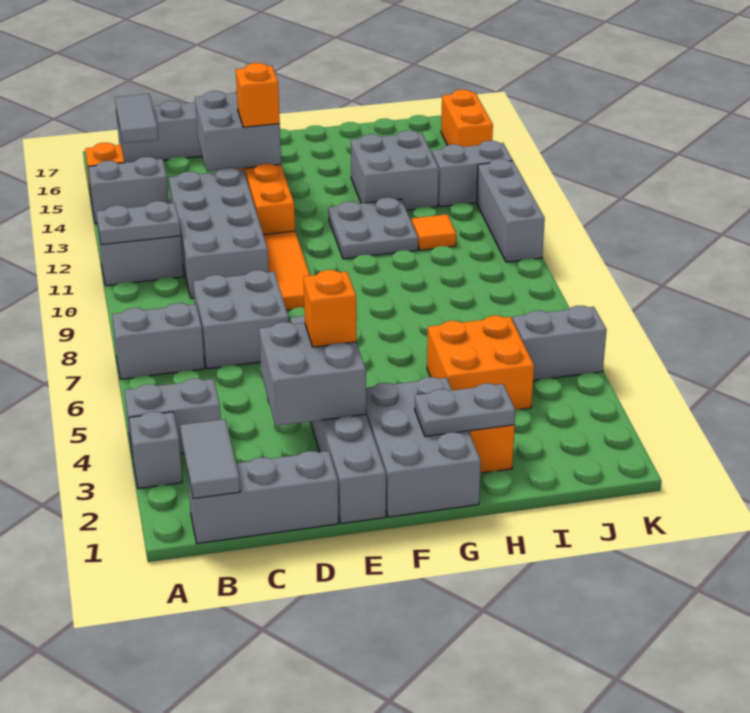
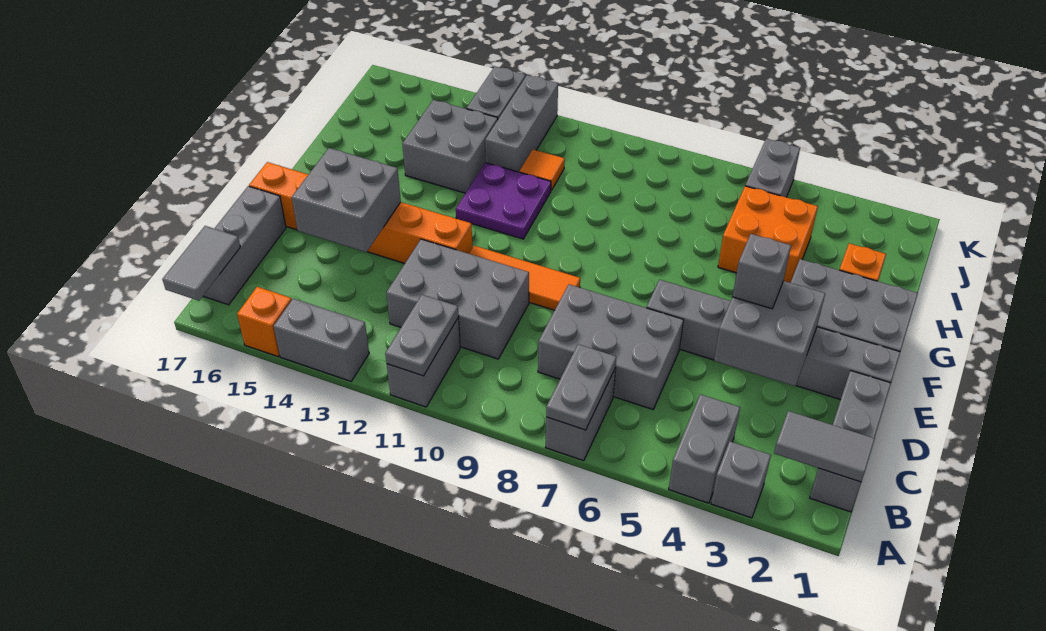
grey brick A14:B14 level 1 -> grey brick A13:A14 level 1
grey tile B16:B17 level 2 -> grey tile A17:B17 level 2
grey brick C7:D8 level 1 -> grey brick C6:D8 level 1
grey brick C10:D13 level 1 -> grey brick C10:D12 level 1
orange brick E4 level 3 -> grey brick E4 level 3
orange brick E14 level 3 -> none
grey plate G2:H2 level 2 -> grey plate A7:B7 level 2
grey plate G11:H12 level 1 -> purple plate G11:H12 level 1
grey brick K10:K12 level 1 -> grey brick I12:K12 level 1
orange brick K15:K16 level 1 -> none

